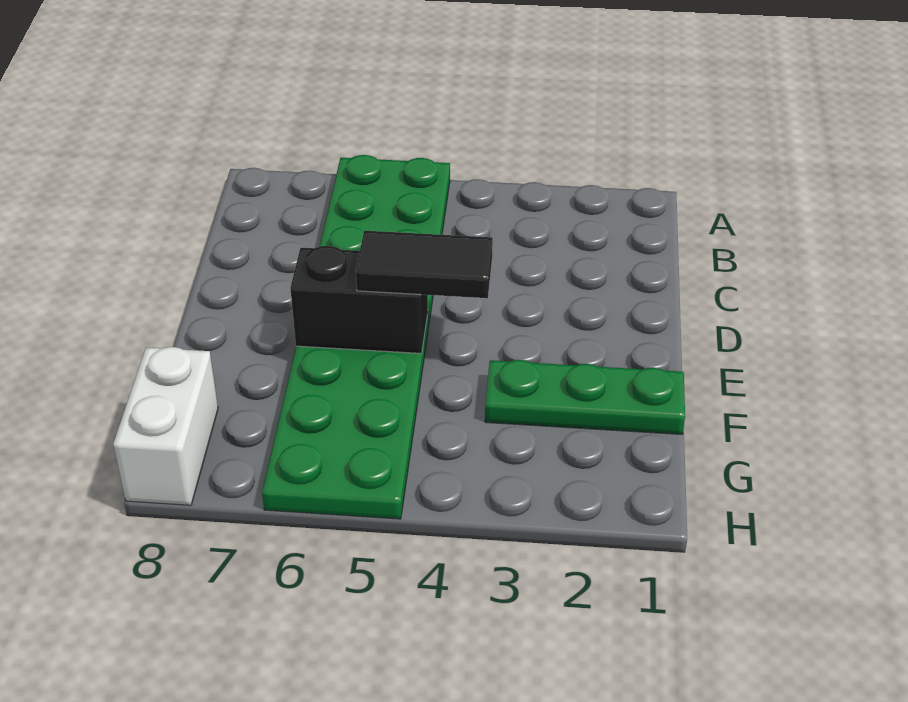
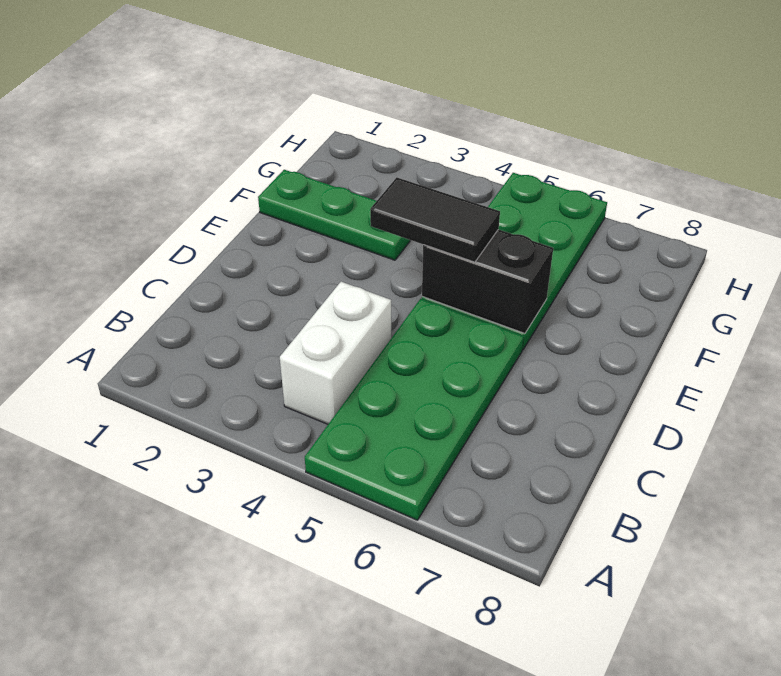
white brick G8:H8 level 1 -> white brick B4:C4 level 1

